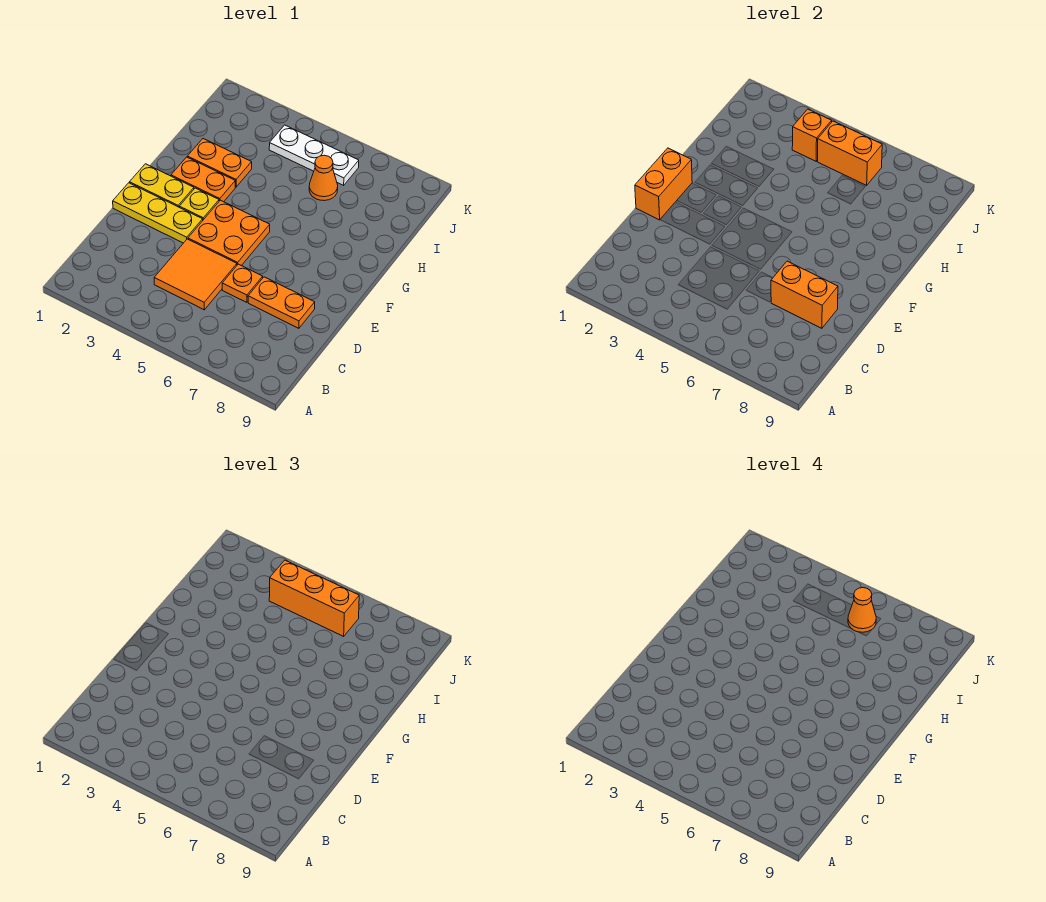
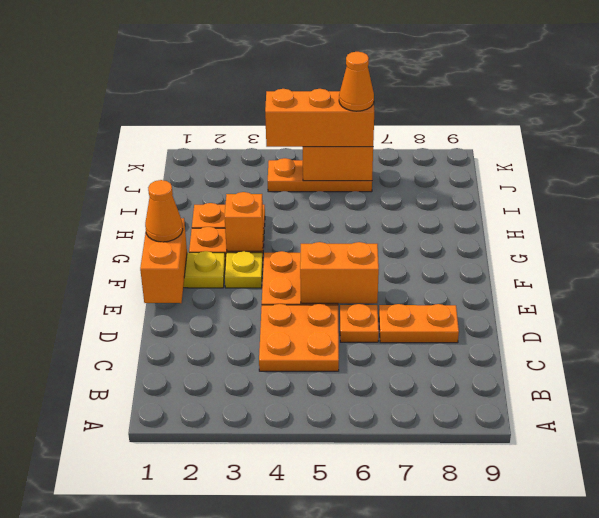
orange tile C4:D5 level 1 -> orange plate C4:D5 level 1
orange brick D7:D8 level 2 -> orange brick E5:E6 level 2
yellow plate E1:E3 level 1 -> none
orange cone I6 level 1 -> orange cone F1 level 3
white plate J4:J6 level 1 -> orange plate J4:J6 level 1
orange brick J4 level 2 -> orange brick G3 level 2

